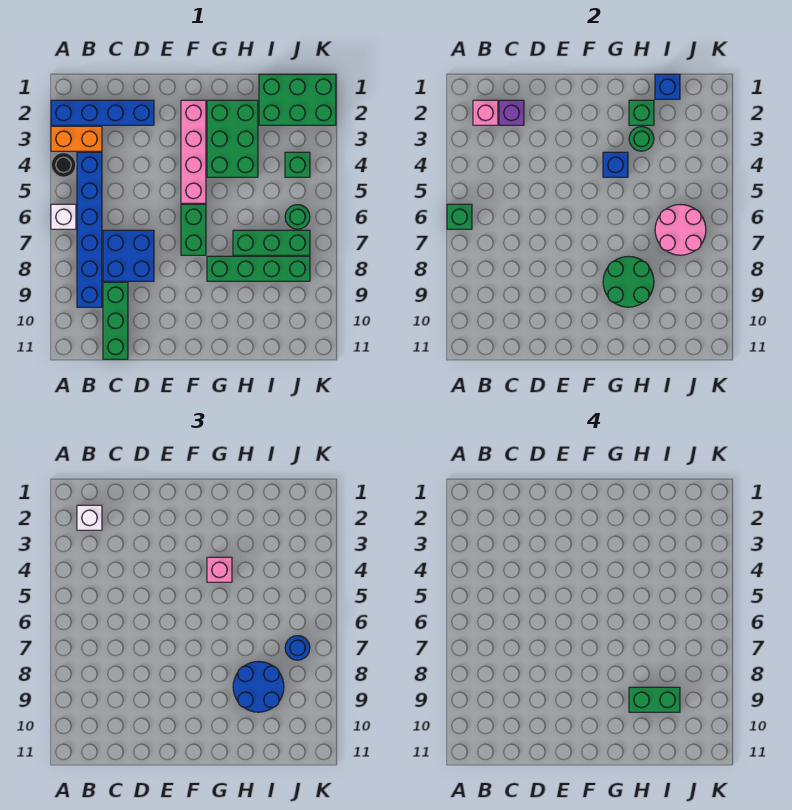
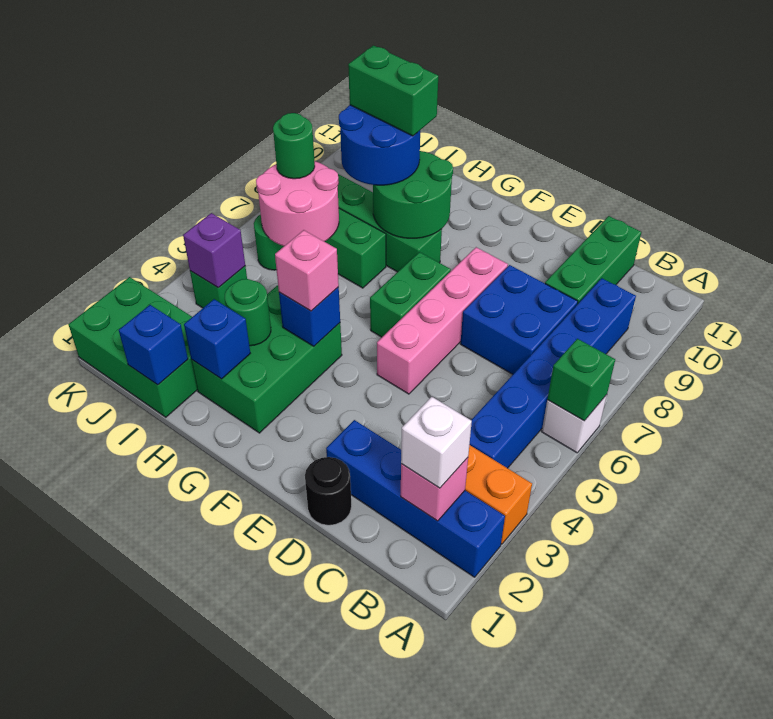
black round brick A4 level 1 -> black round brick D1 level 1
purple brick C2 level 2 -> purple brick J4 level 2
pink brick F2:F5 level 1 -> pink brick E5:E8 level 1
green brick H2 level 2 -> blue brick H2 level 2
blue round brick J7 level 3 -> green round brick J7 level 3

